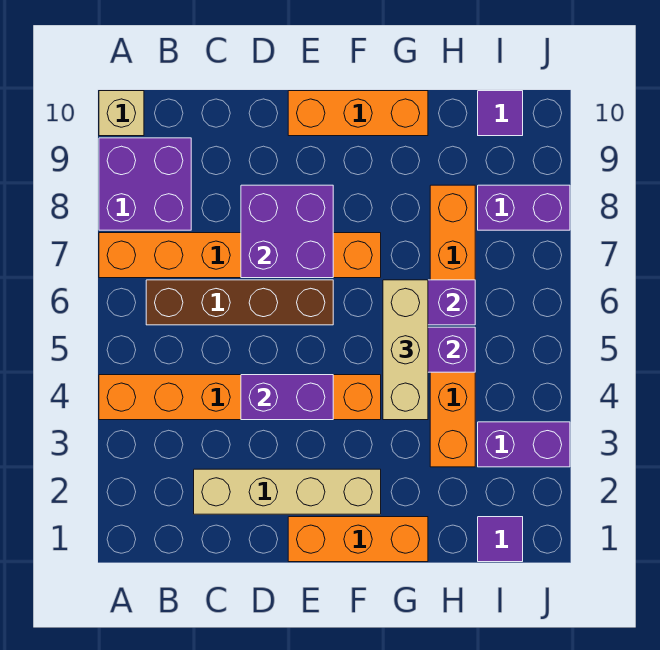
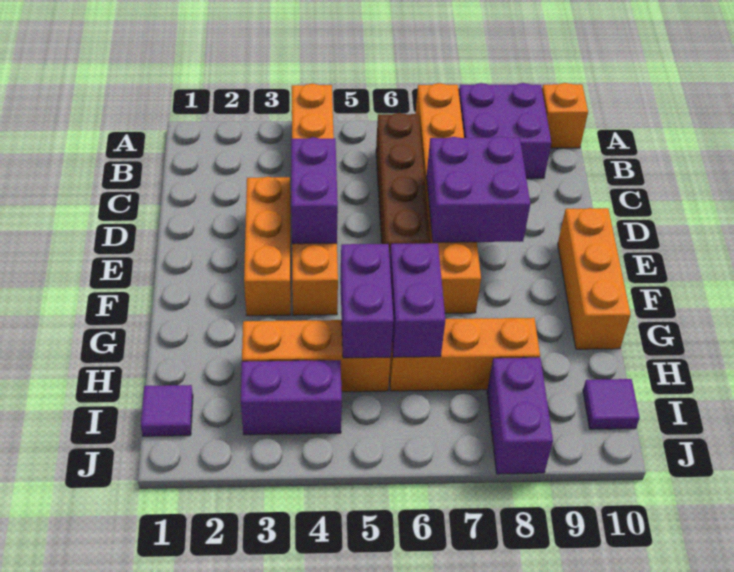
tan brick A10 level 1 -> orange brick A10 level 1
tan brick C2:F2 level 1 -> none
orange brick E1:G1 level 1 -> orange brick D3:F3 level 1
tan brick G4:G6 level 3 -> none
purple brick I3:J3 level 1 -> purple brick I3:I4 level 1

